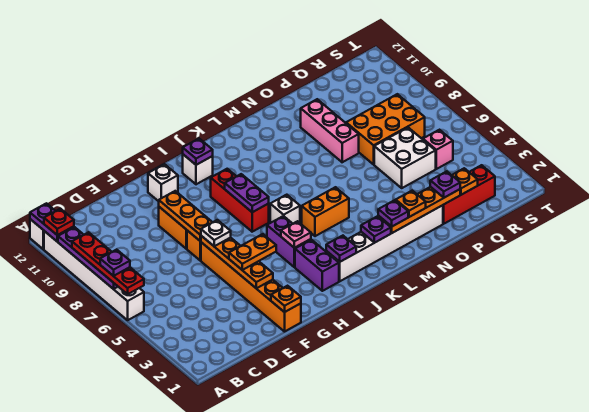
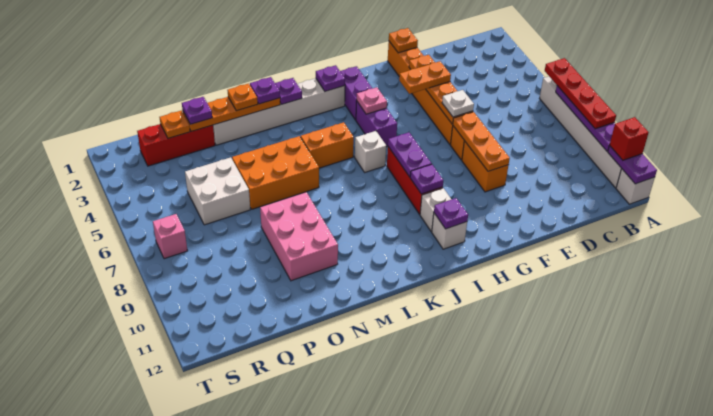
purple plate A7 level 4 -> purple plate I9 level 2
red plate A11 level 3 -> red brick A11 level 3
white brick G11 level 1 -> white brick I10 level 1
pink brick O8:O10 level 1 -> pink brick N8:O10 level 1
orange brick P7:R8 level 1 -> orange brick M5:O6 level 1
pink brick R5 level 1 -> pink brick S7 level 1

